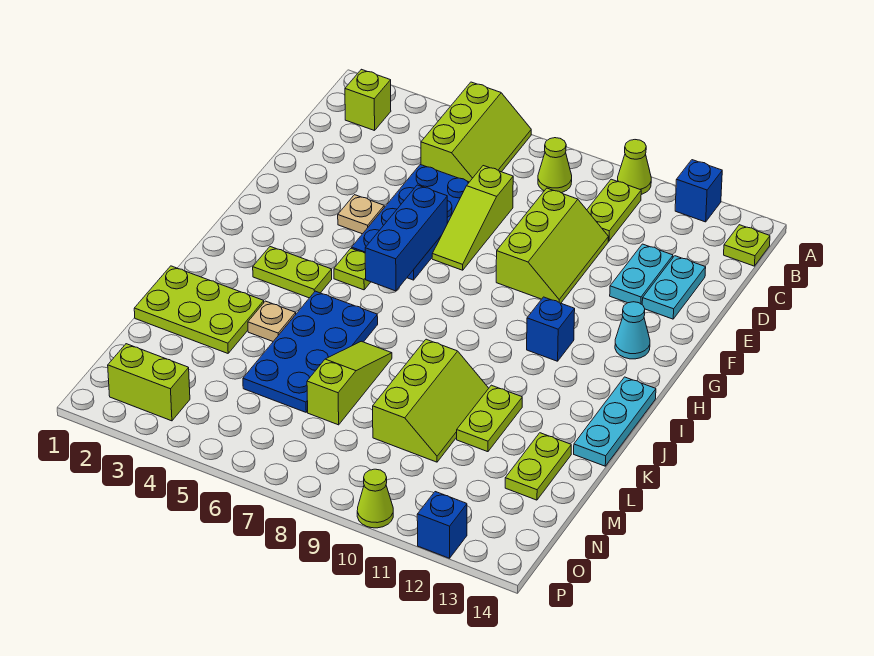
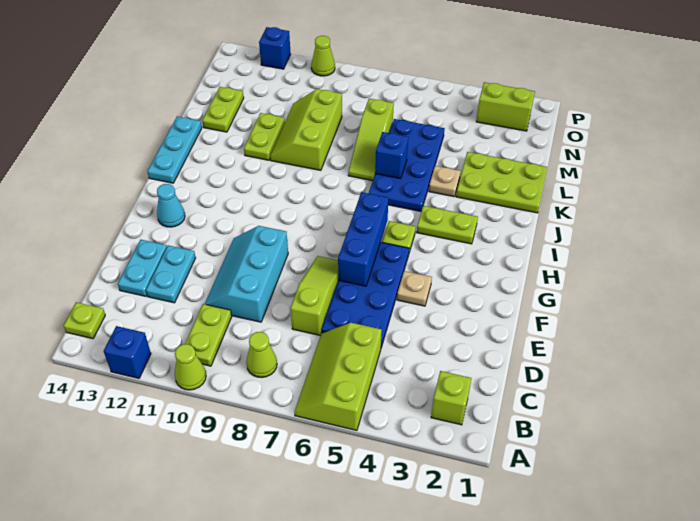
lime slope D9:F10 level 1 top 9 -> cyan slope D9:F10 level 1 top 9
blue brick H11 level 1 -> blue brick K6 level 2

